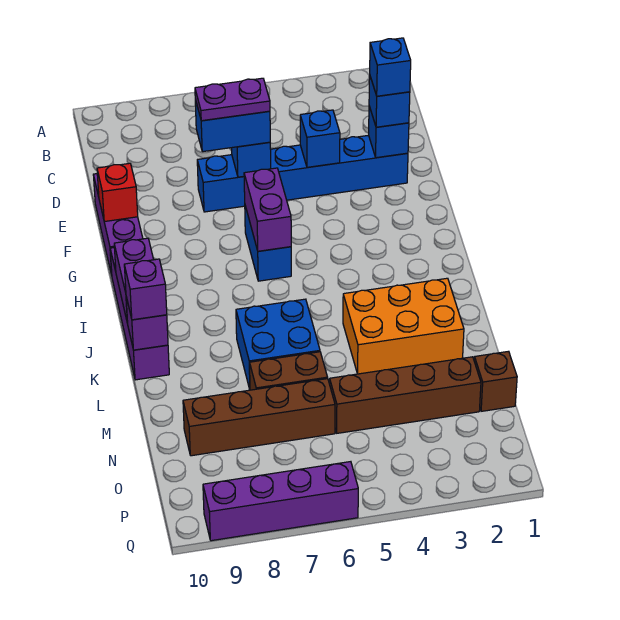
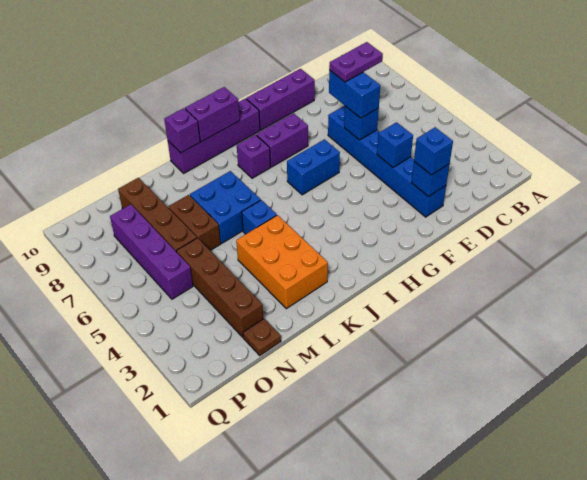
blue brick E2 level 4 -> blue brick K5 level 1
purple plate E6:E7 level 4 -> purple plate D7:E7 level 4
red brick F10 level 2 -> none
purple brick G6:H6 level 2 -> purple brick G8:H8 level 1
purple brick K10 level 3 -> purple brick I8 level 1
brown brick N1 level 1 -> brown plate N1 level 1
purple brick Q6:Q9 level 1 -> purple brick O5:O8 level 1

